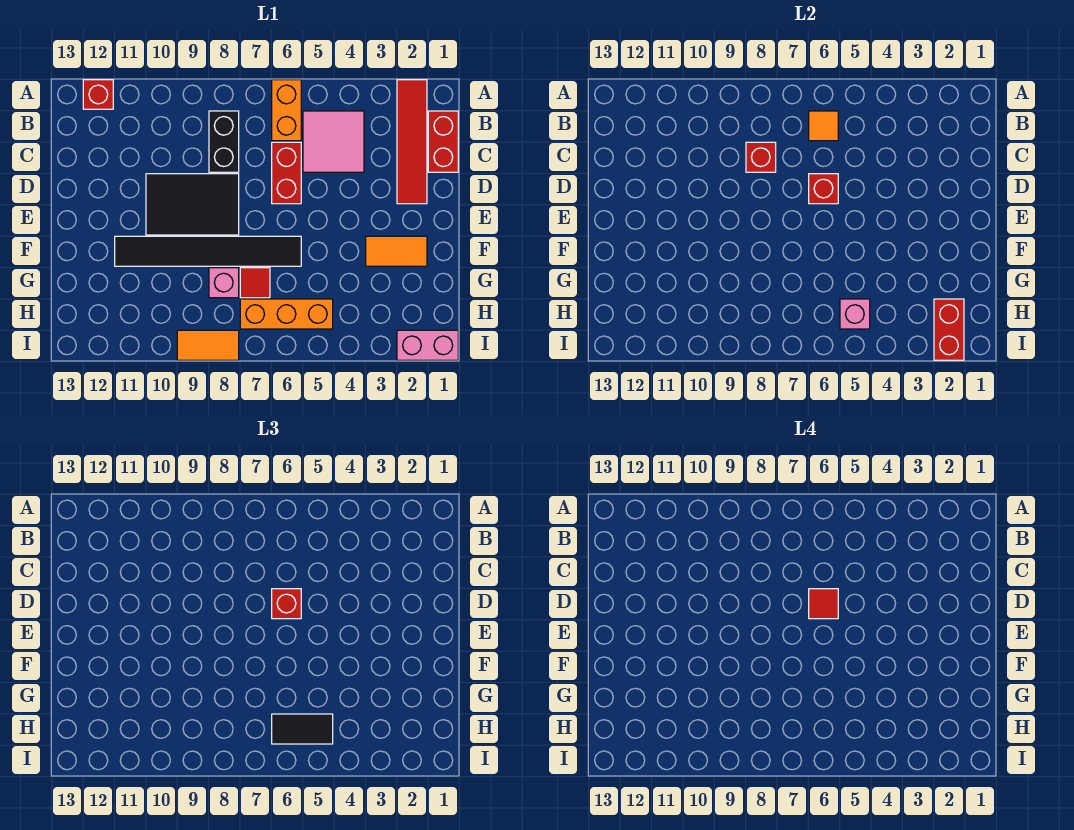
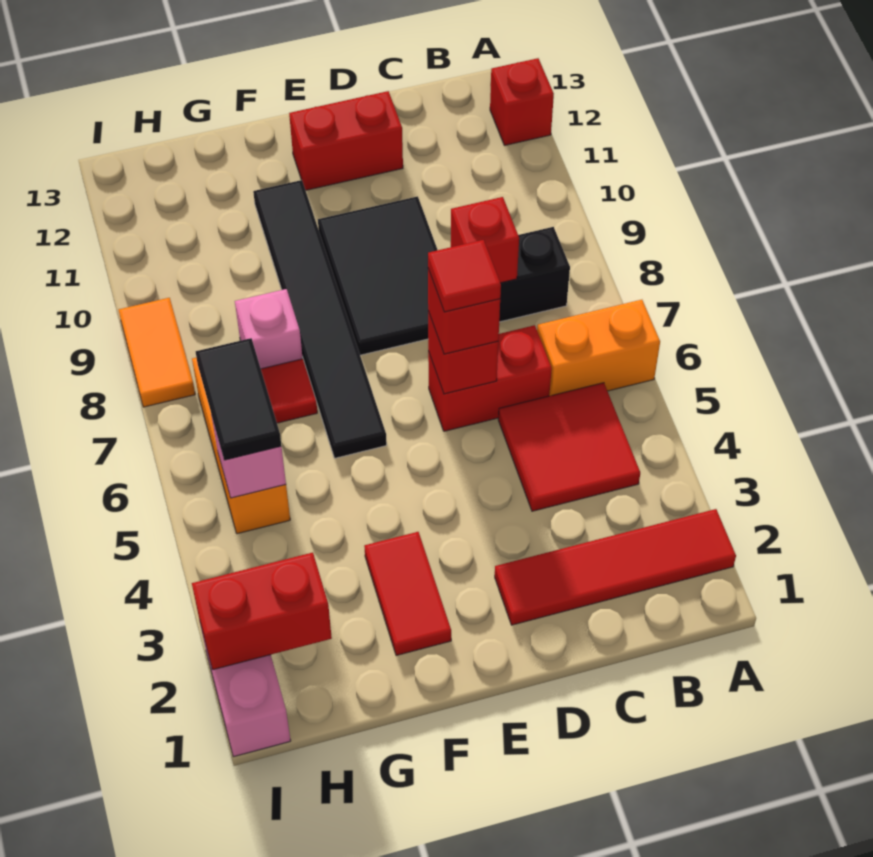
red brick B1:C1 level 1 -> red brick D12:E12 level 1
pink tile B4:C5 level 1 -> red tile B4:C5 level 1
orange tile B6 level 2 -> none
orange tile F2:F3 level 1 -> red tile F2:F3 level 1

